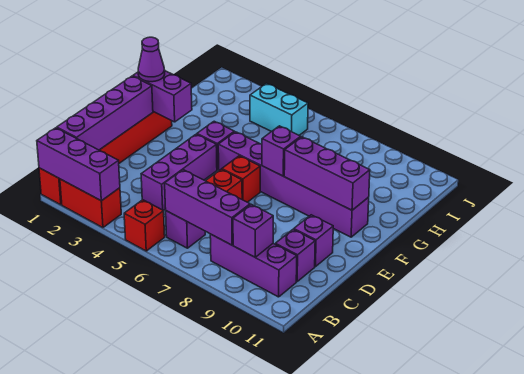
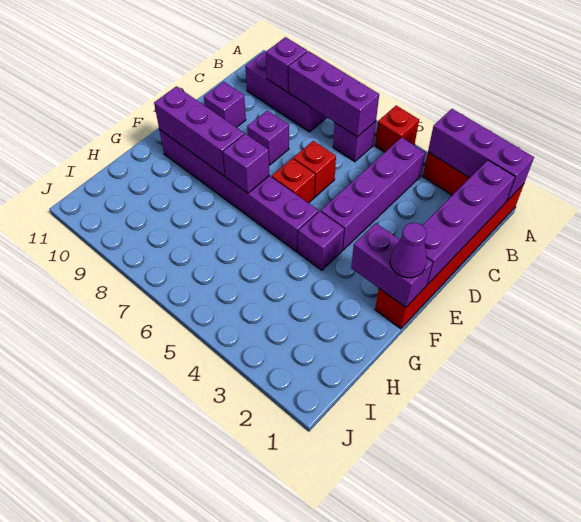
purple brick C4:E4 level 1 -> purple brick B4:E4 level 1
purple brick C10 level 1 -> purple brick D8 level 1
cyan brick I4:I5 level 1 -> none

